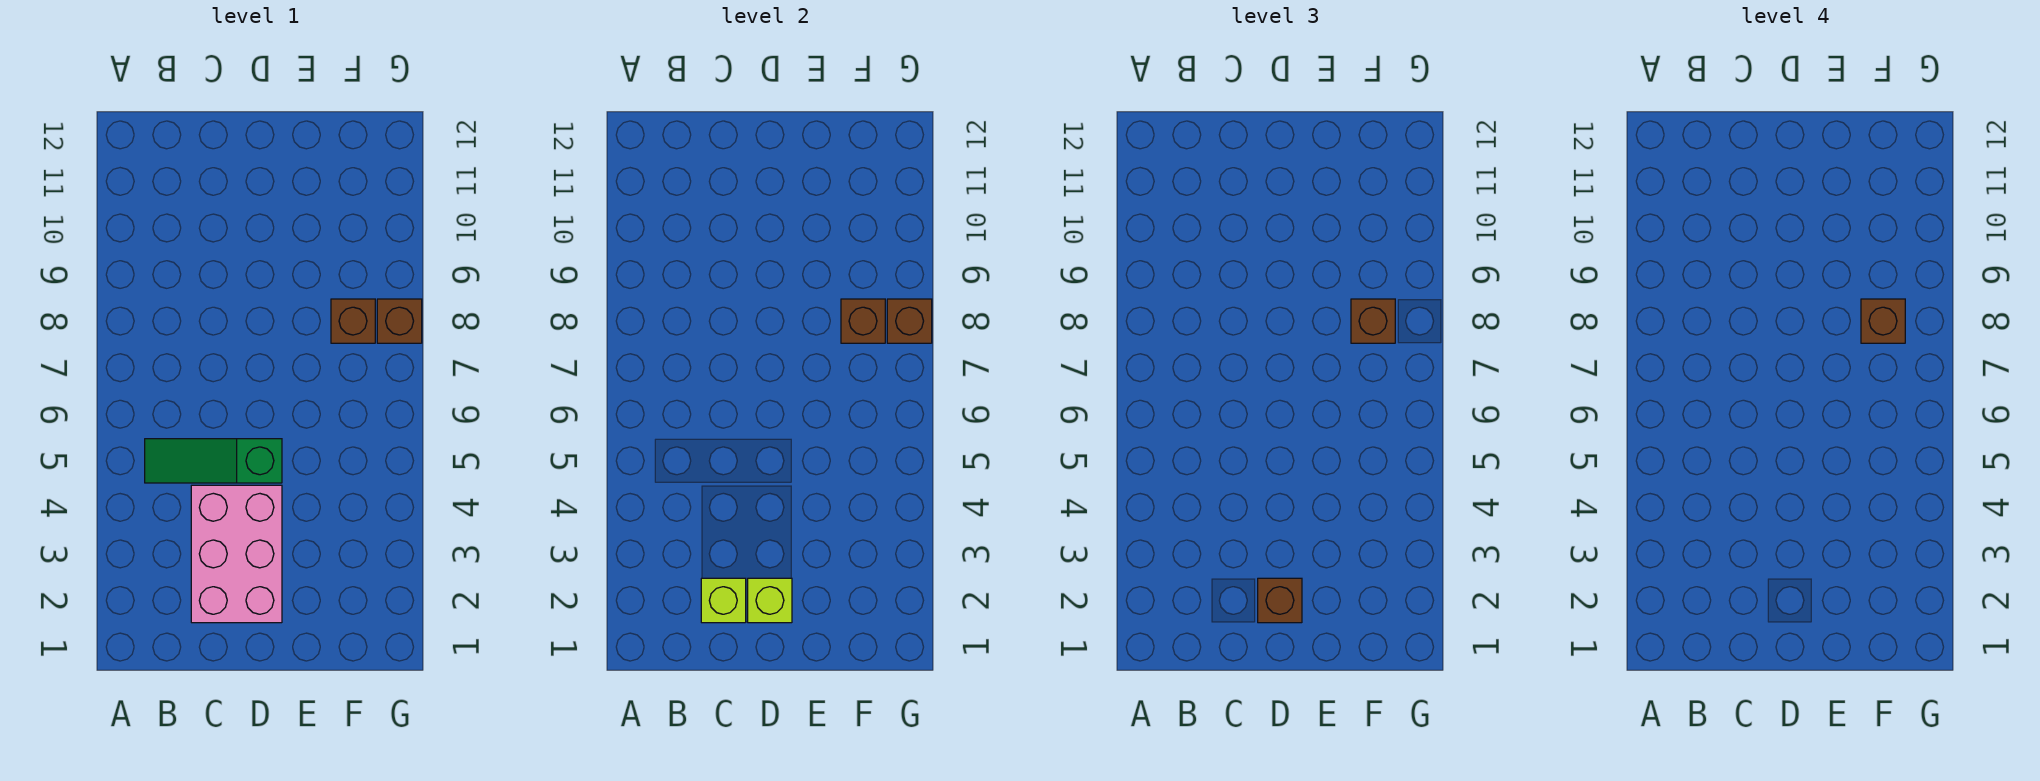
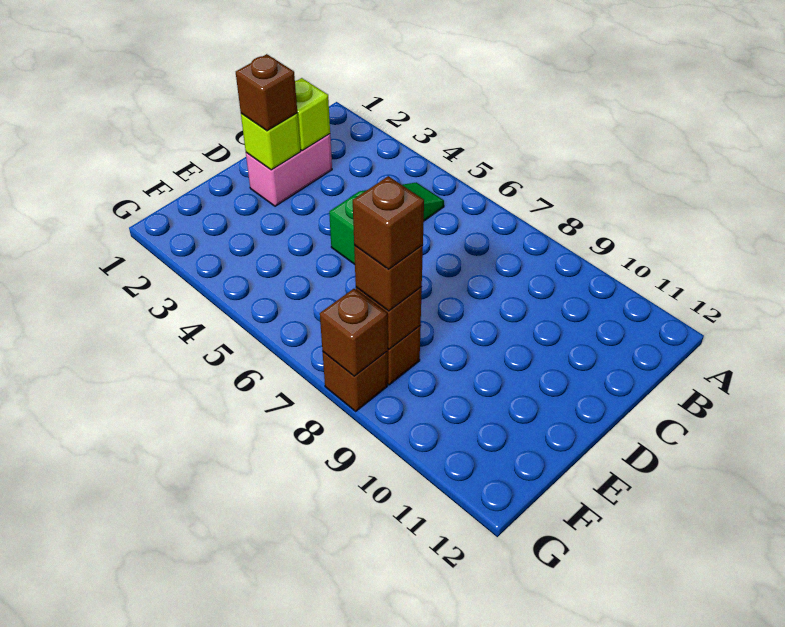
pink brick C2:D4 level 1 -> pink brick C2:D2 level 1

